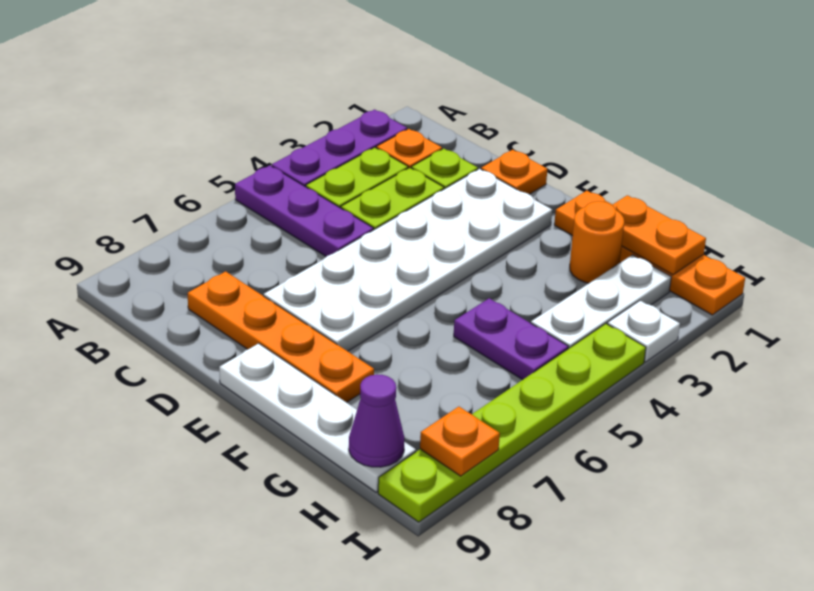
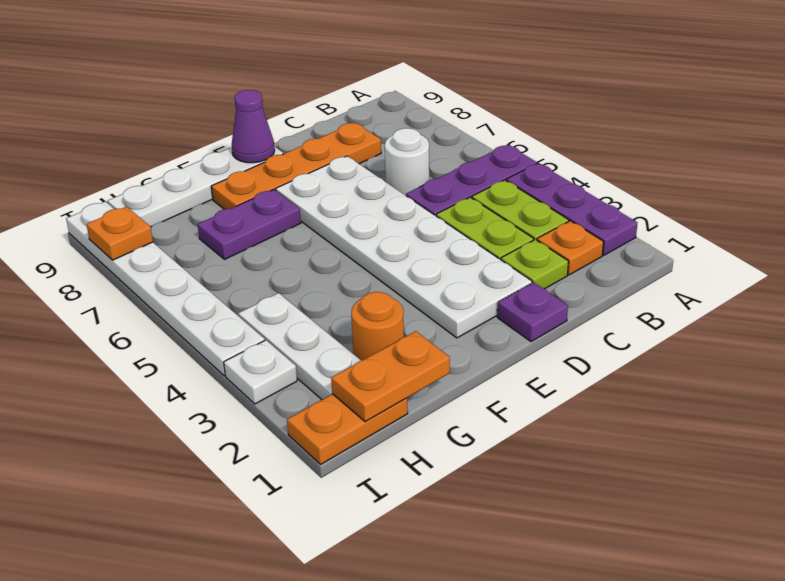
none -> white round brick C6 level 1
orange plate D1 level 1 -> purple plate D1 level 1
orange plate F1:I1 level 1 -> orange plate H1:I1 level 1
purple plate G5:H5 level 1 -> purple plate F7:G7 level 1
purple cone H9 level 2 -> purple cone E9 level 2
lime plate I4:I9 level 1 -> white plate I4:I9 level 1

